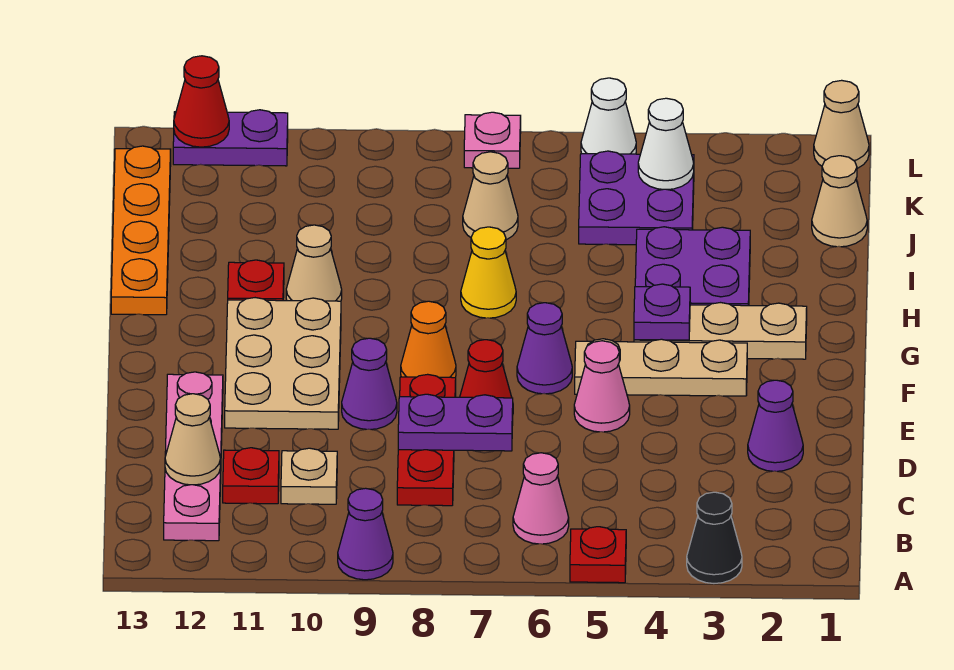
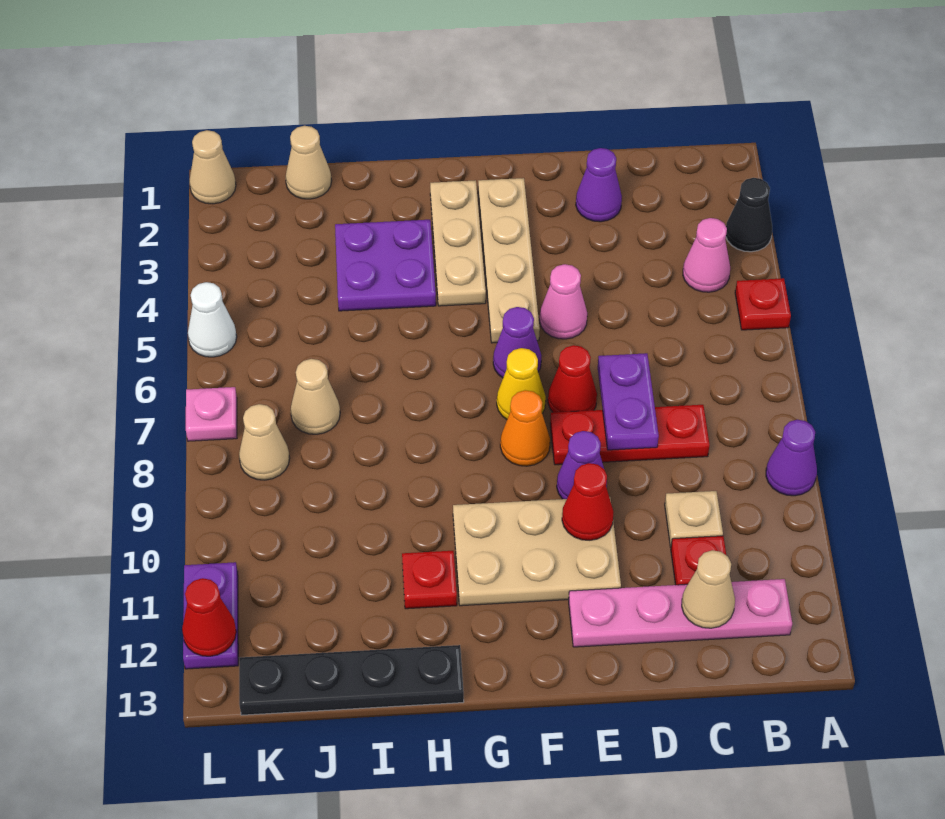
pink cone B6 level 1 -> pink cone B4 level 1
none -> red cone E10 level 2
tan plate F3:F5 level 1 -> tan plate F2:F5 level 1
purple plate G4 level 2 -> none
yellow cone H7 level 1 -> yellow cone F7 level 1
tan cone H10 level 1 -> tan cone K8 level 1
orange plate H13:K13 level 1 -> black plate H13:K13 level 1
purple plate J4:K5 level 1 -> none
white cone K4 level 2 -> none

